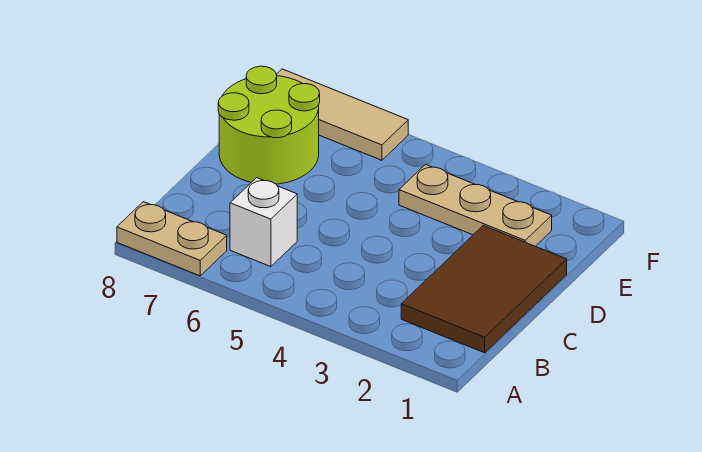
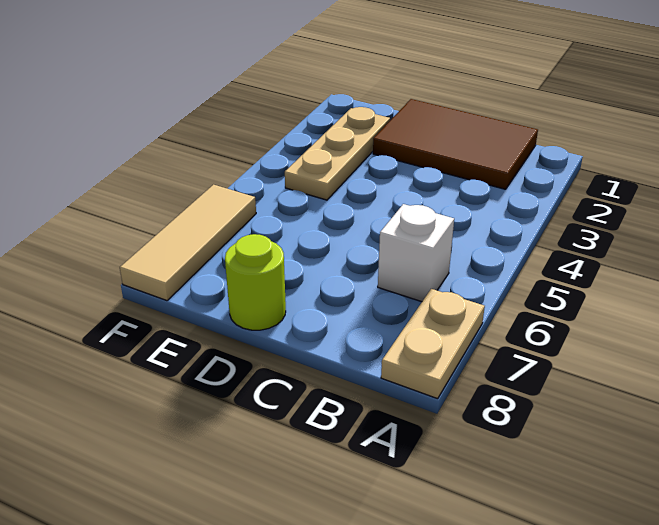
lime round brick D7:E8 level 1 -> lime round brick D8 level 1

